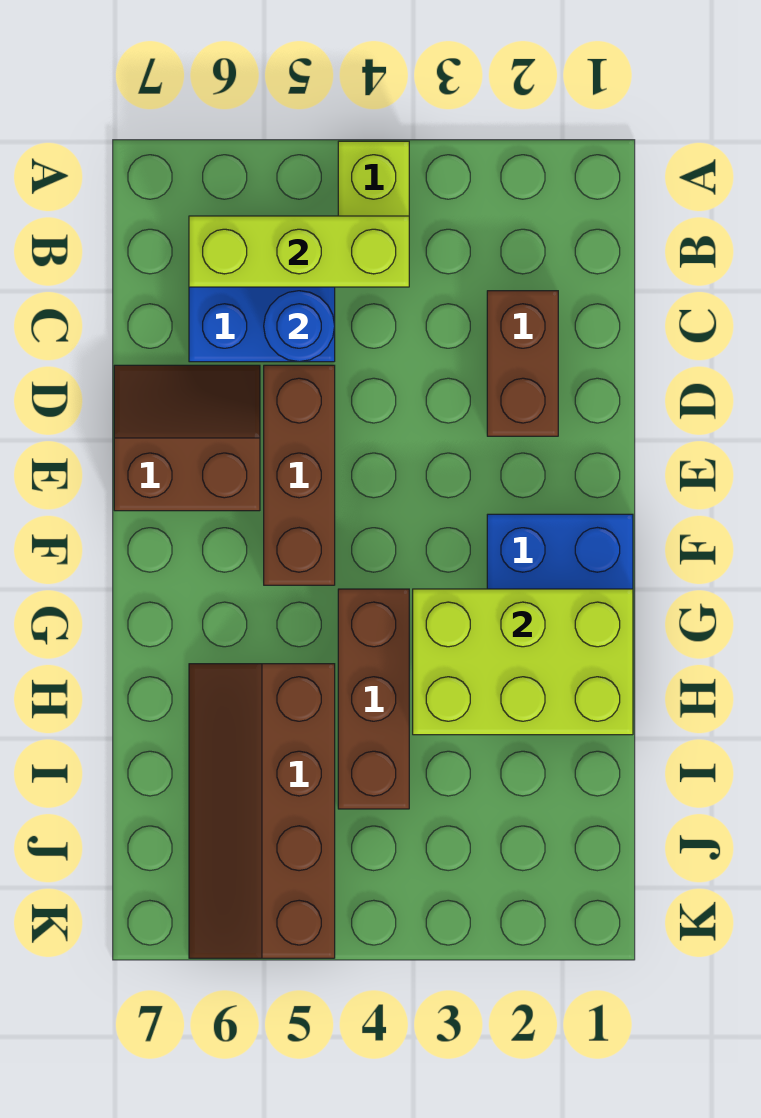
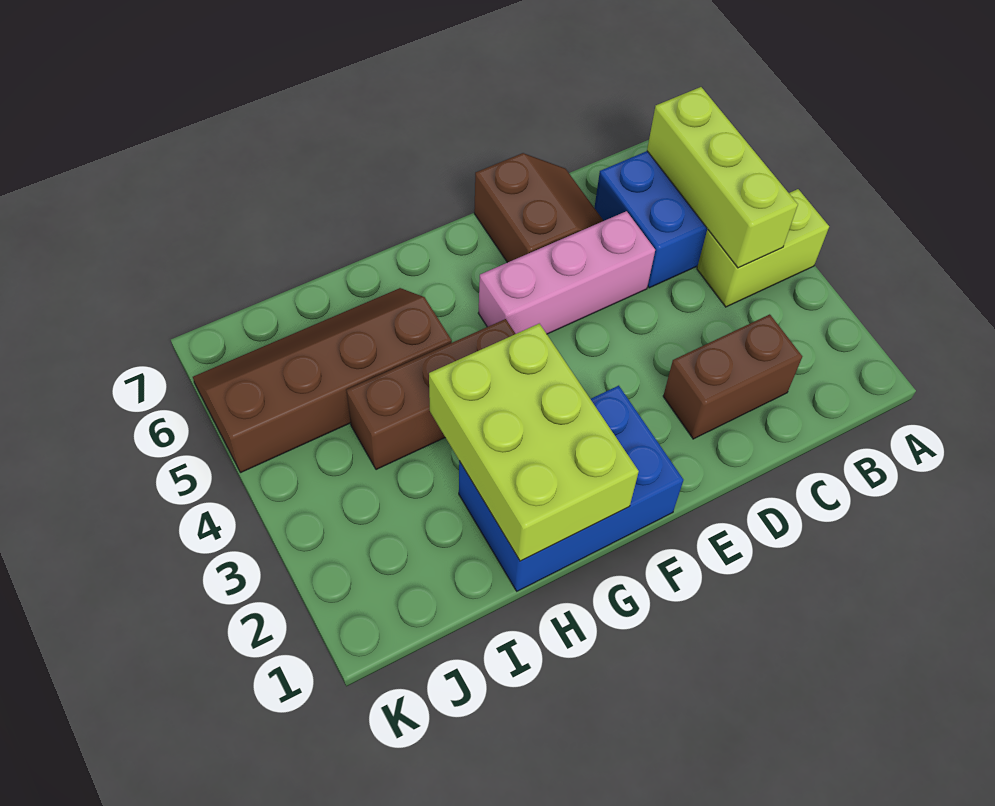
blue round brick C5 level 2 -> none
brown brick D5:F5 level 1 -> pink brick D5:F5 level 1

